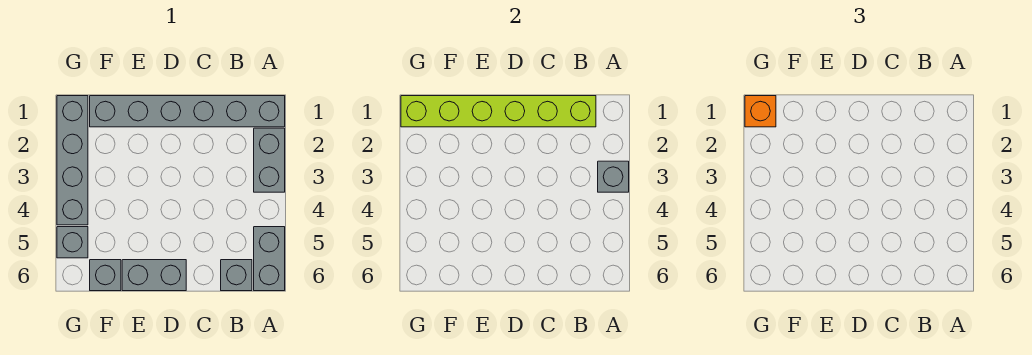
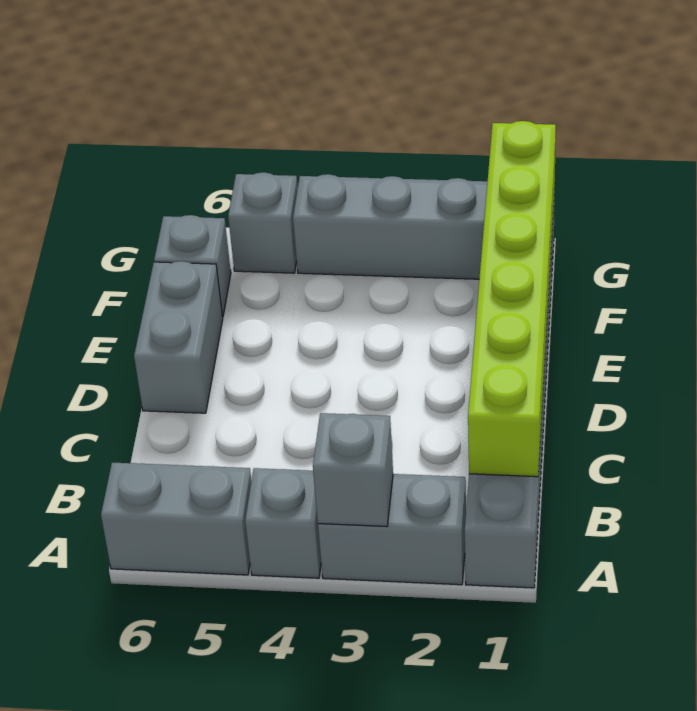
grey brick B6 level 1 -> grey brick A4 level 1
orange brick G1 level 3 -> none

